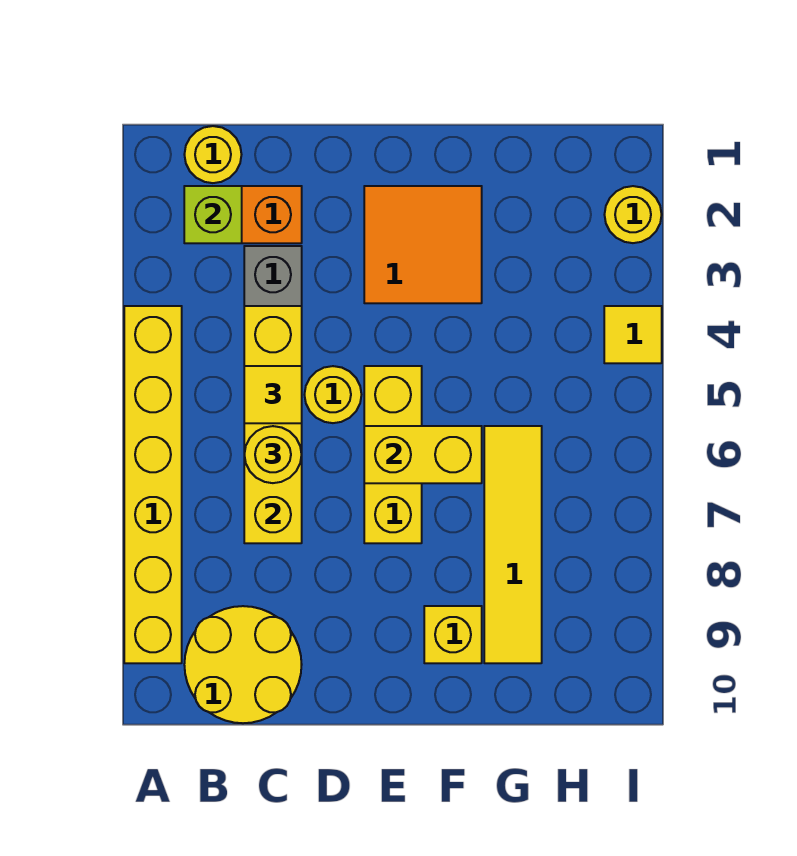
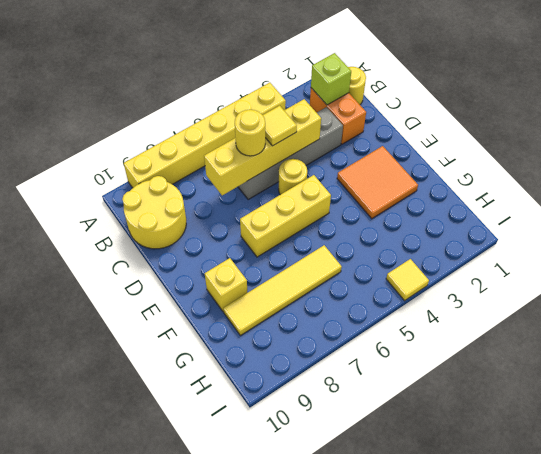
yellow brick E6:F6 level 2 -> none
yellow round brick I2 level 1 -> none

